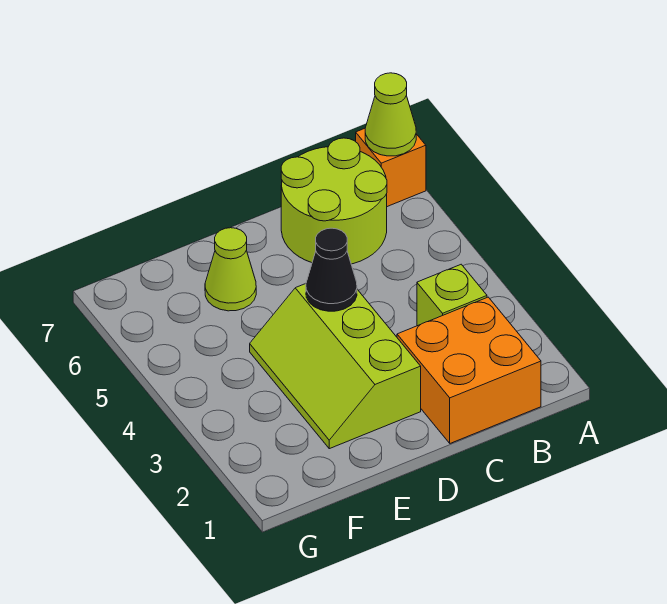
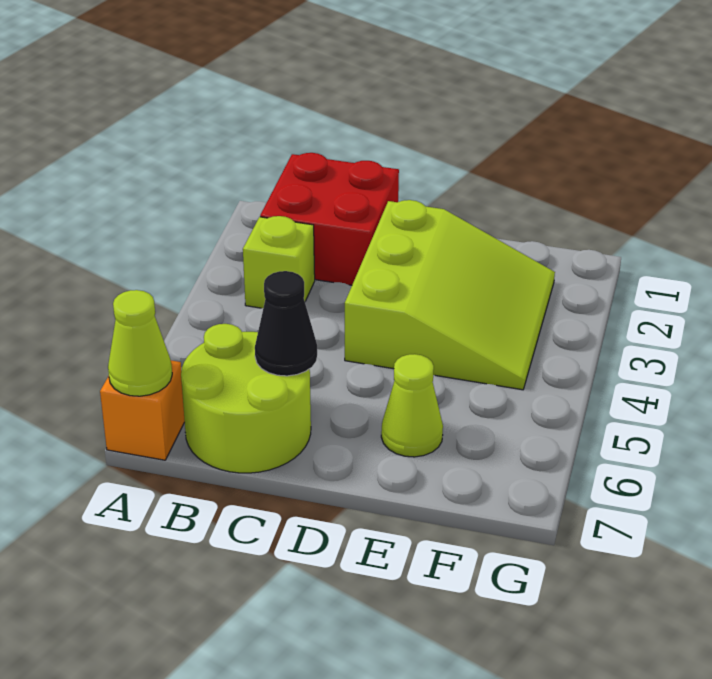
orange brick B1:C2 level 1 -> red brick B1:C2 level 1
lime slope D2:E4 level 1 top D -> lime slope D2:F4 level 1 top D
black cone D4 level 2 -> black cone C6 level 2

